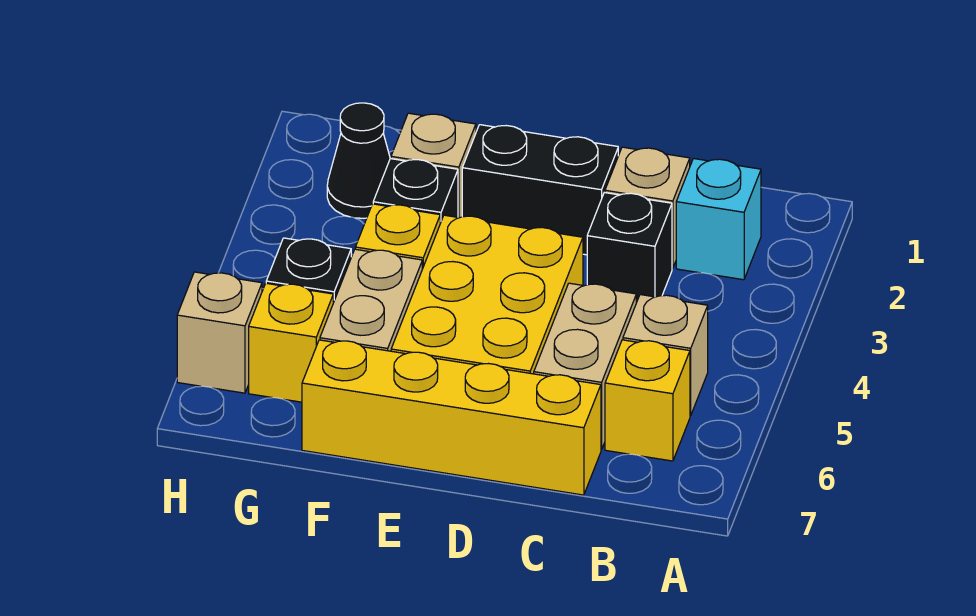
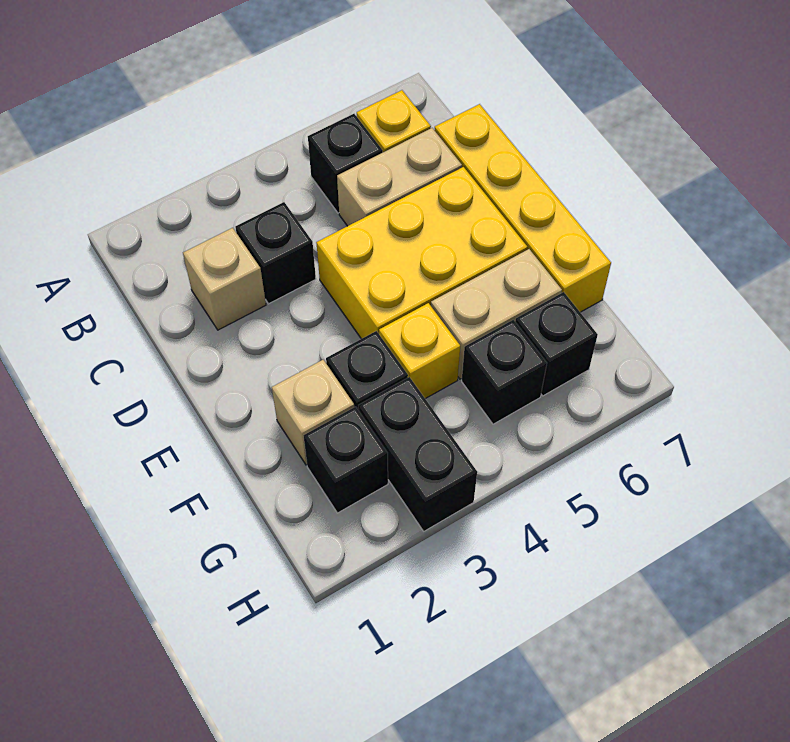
cyan brick B2 level 1 -> none
tan brick B5 level 1 -> black brick B5 level 1
black brick D2:E2 level 1 -> black brick G3:H3 level 1
black cone G2 level 1 -> black brick G2 level 1
yellow brick G6 level 1 -> black brick G6 level 1
tan brick H6 level 1 -> none

